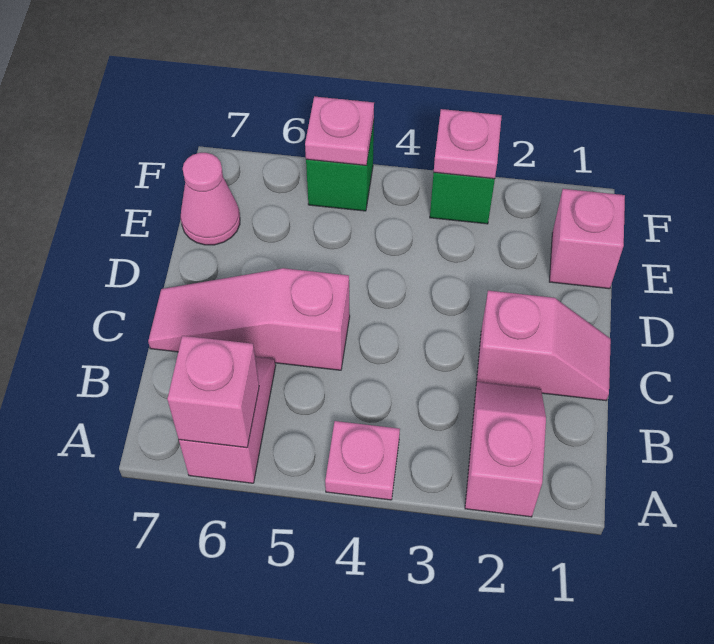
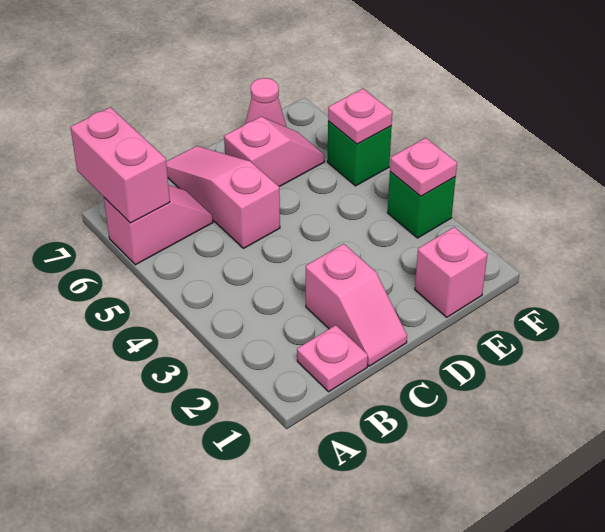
pink slope A2:B2 level 1 top A -> pink slope D6:E6 level 1 top D
pink plate A4 level 1 -> pink plate B1 level 1
pink brick A6 level 2 -> pink brick A6:A7 level 2

